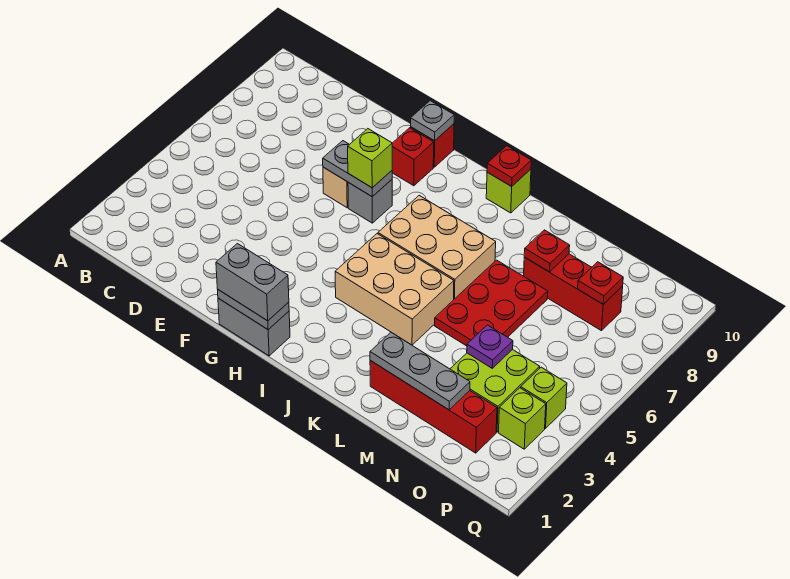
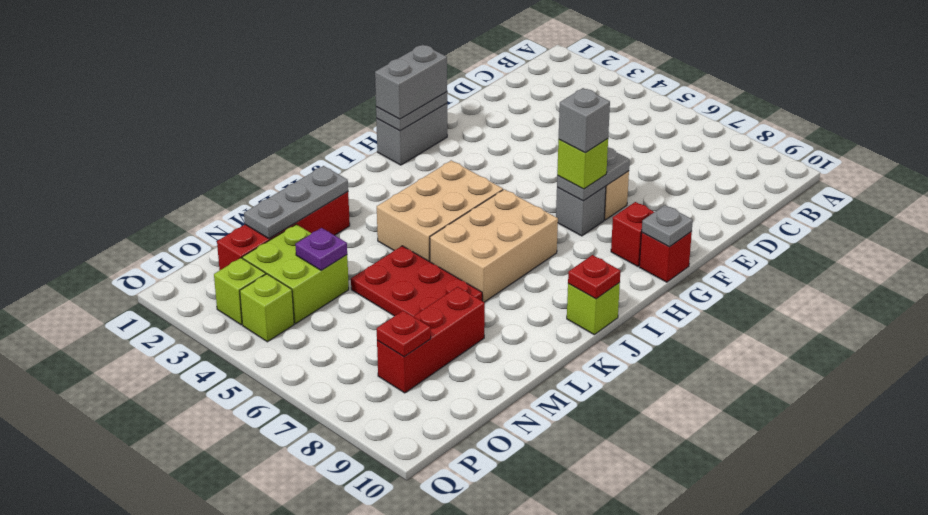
none -> grey brick G7 level 4
red plate M8 level 2 -> none

